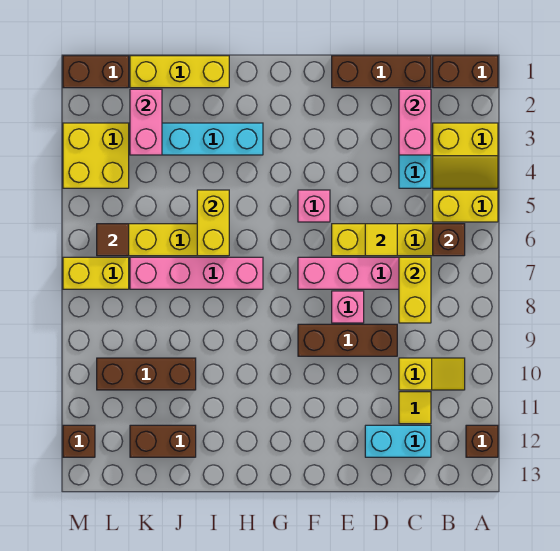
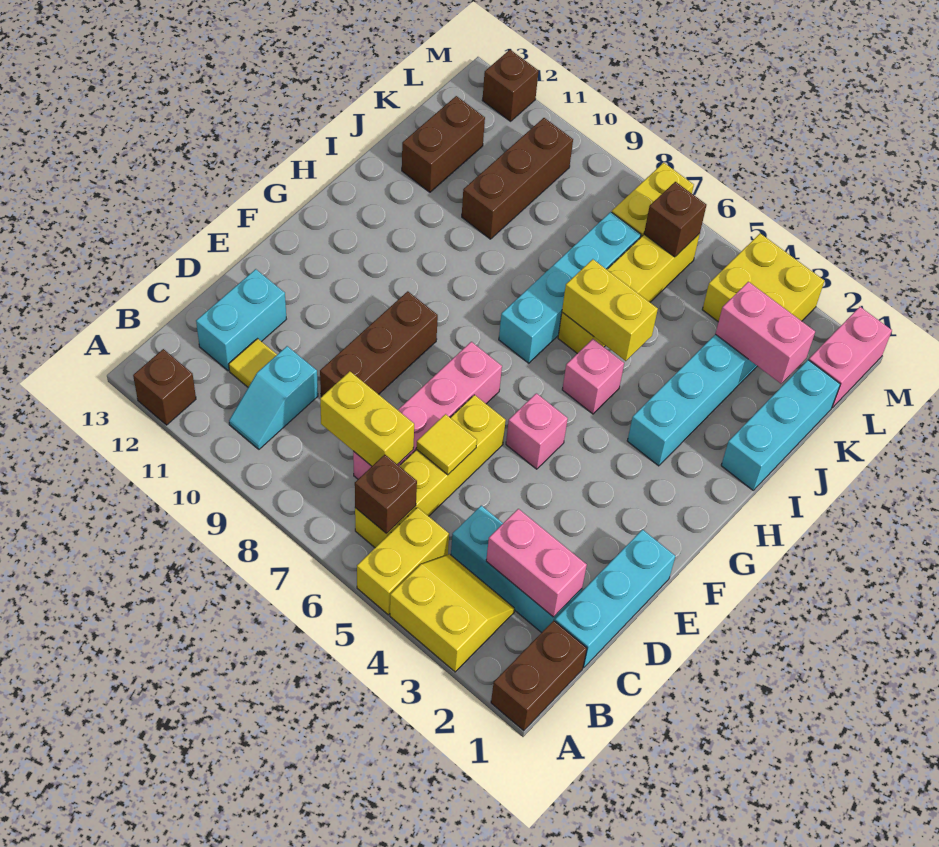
yellow slope A3:B4 level 1 top 3 -> yellow slope A3:B4 level 1 top A
yellow slope B10:C10 level 1 top C -> cyan slope B10:C10 level 1 top C
brown brick C1:E1 level 1 -> cyan brick C1:E1 level 1
pink brick E8 level 1 -> pink brick H5 level 1
pink brick H7:K7 level 1 -> cyan brick H7:K7 level 1
yellow brick I1:K1 level 1 -> cyan brick I1:K1 level 1
brown brick L1:M1 level 1 -> pink brick L1:M1 level 1
brown tile L6 level 2 -> brown brick L6 level 2

